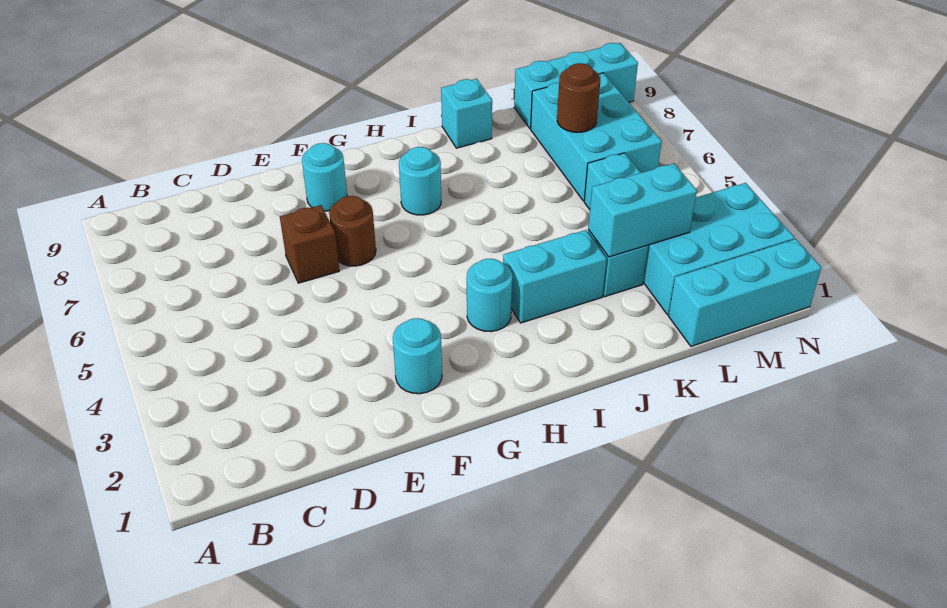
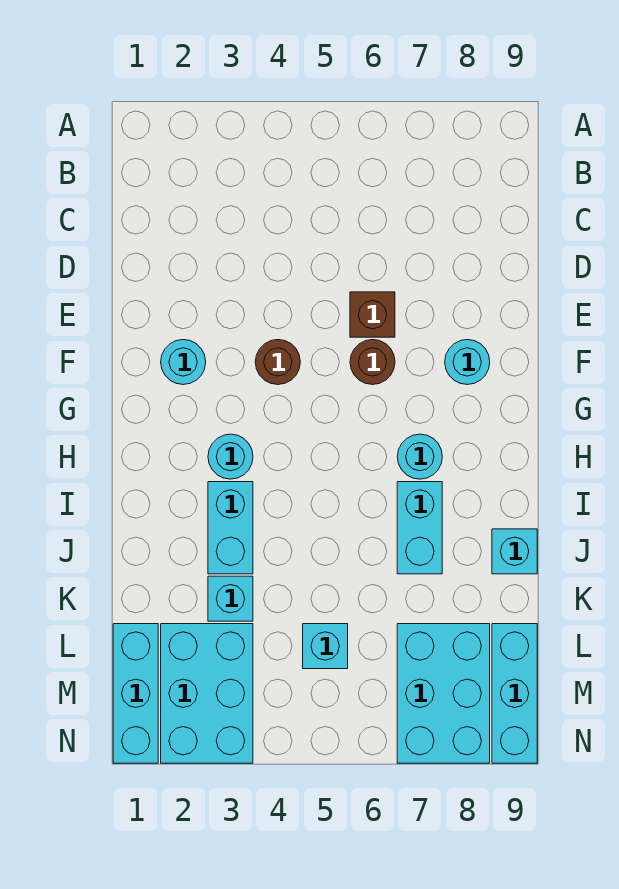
cyan brick K3:L3 level 2 -> cyan brick I7:J7 level 1
cyan brick L6:M8 level 1 -> cyan brick L7:N8 level 1
brown round brick L7 level 2 -> brown round brick F4 level 1

